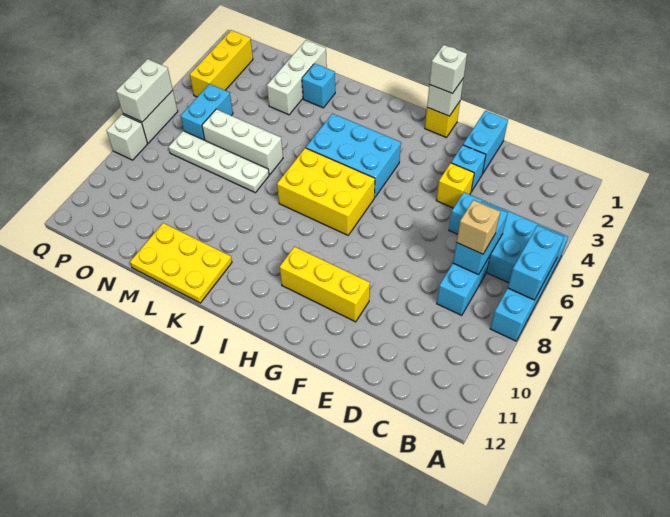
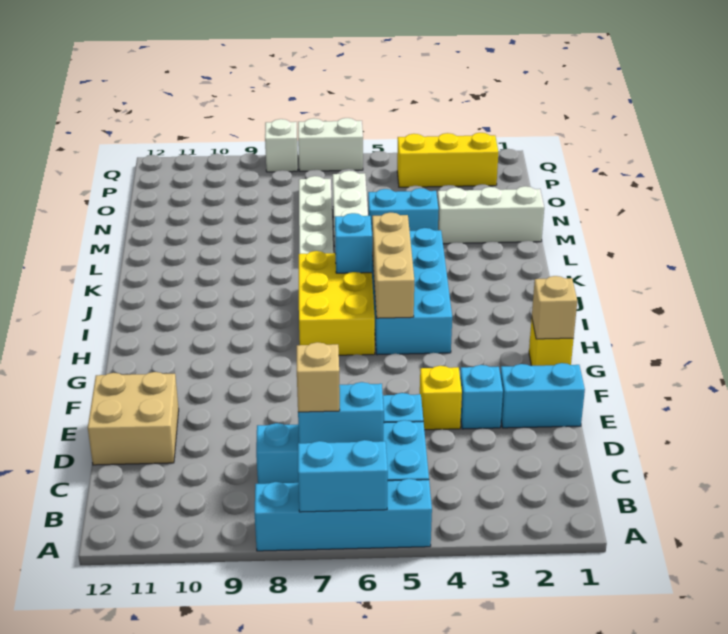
none -> tan brick D11:E12 level 1
yellow brick F10:H10 level 1 -> none
white brick G1 level 2 -> tan brick G1 level 2
white brick G1 level 3 -> none
cyan brick H4:J5 level 1 -> cyan brick H4:K5 level 1
none -> tan brick H5:J5 level 2
yellow plate K11:M12 level 1 -> none
cyan brick L2 level 1 -> cyan brick J6 level 2
cyan brick O5:O6 level 1 -> cyan brick M4:M5 level 1
white brick Q6:Q7 level 2 -> none

